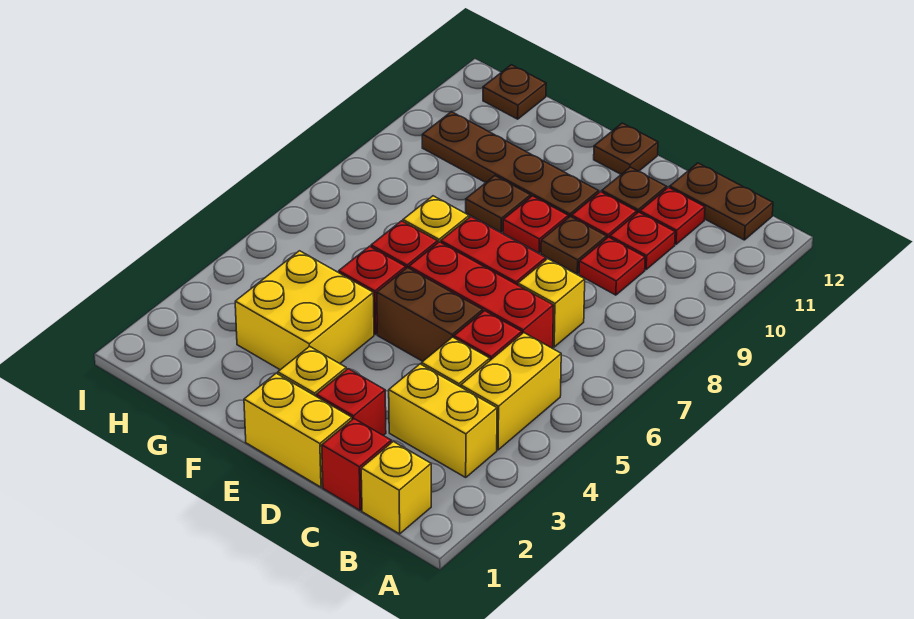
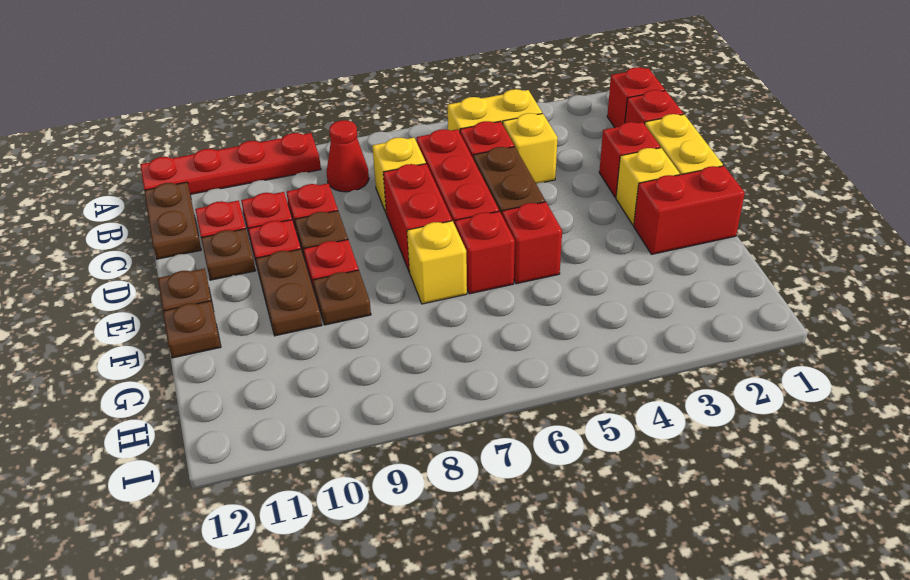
none -> red plate A9:A12 level 1
yellow brick B1 level 1 -> red brick B1 level 1
yellow brick B3:C3 level 1 -> none
none -> red cone B8 level 1
brown plate E10:H10 level 1 -> brown plate E10:F10 level 1
none -> red brick F1:F2 level 1
yellow brick F3:G4 level 1 -> none
brown plate H12 level 1 -> brown plate F12 level 1

